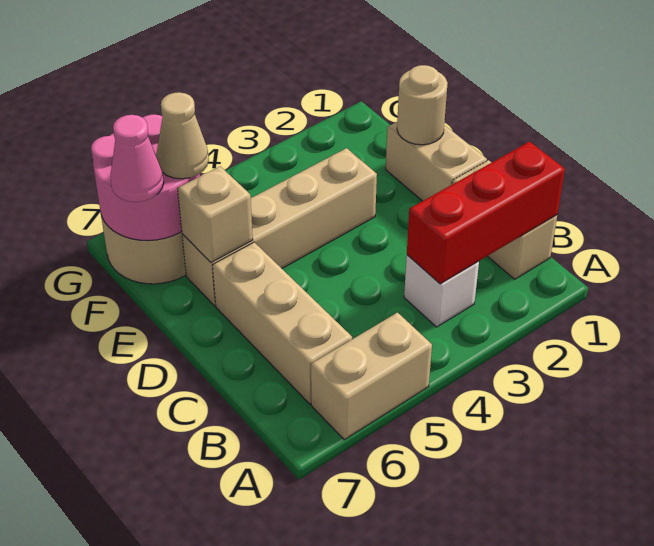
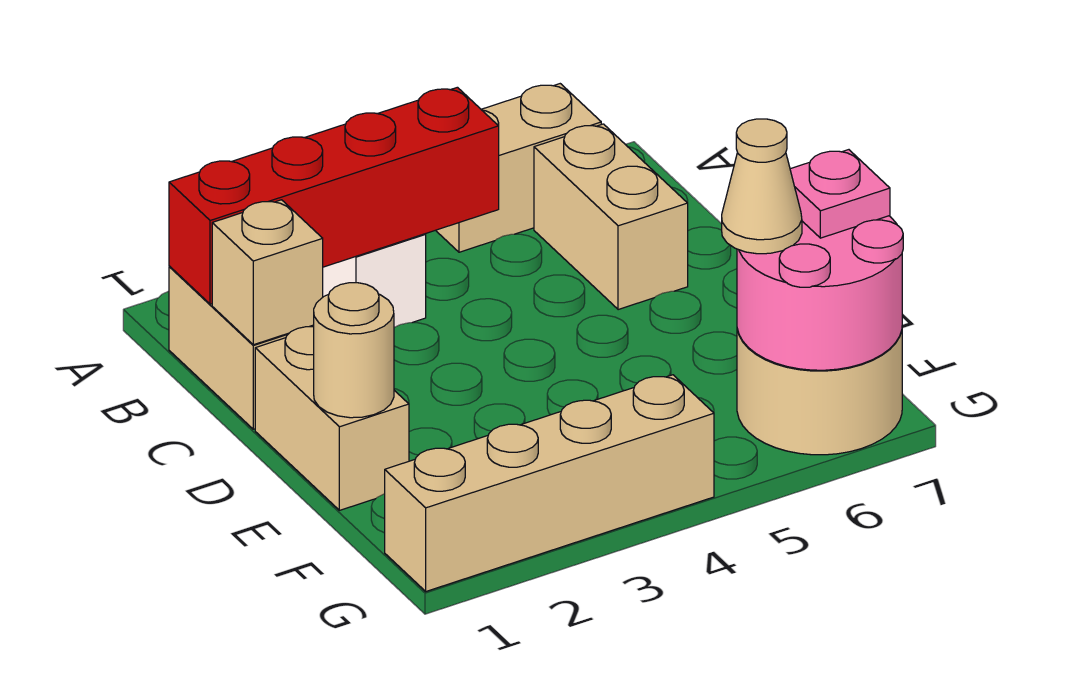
red brick B1:B3 level 2 -> red brick B1:B4 level 2
tan brick B6:D6 level 1 -> tan brick B6:C6 level 1
tan brick E3:E6 level 1 -> tan brick G1:G4 level 1
tan brick E6 level 2 -> tan brick C1 level 2
pink cone F7 level 3 -> pink plate F7 level 3

